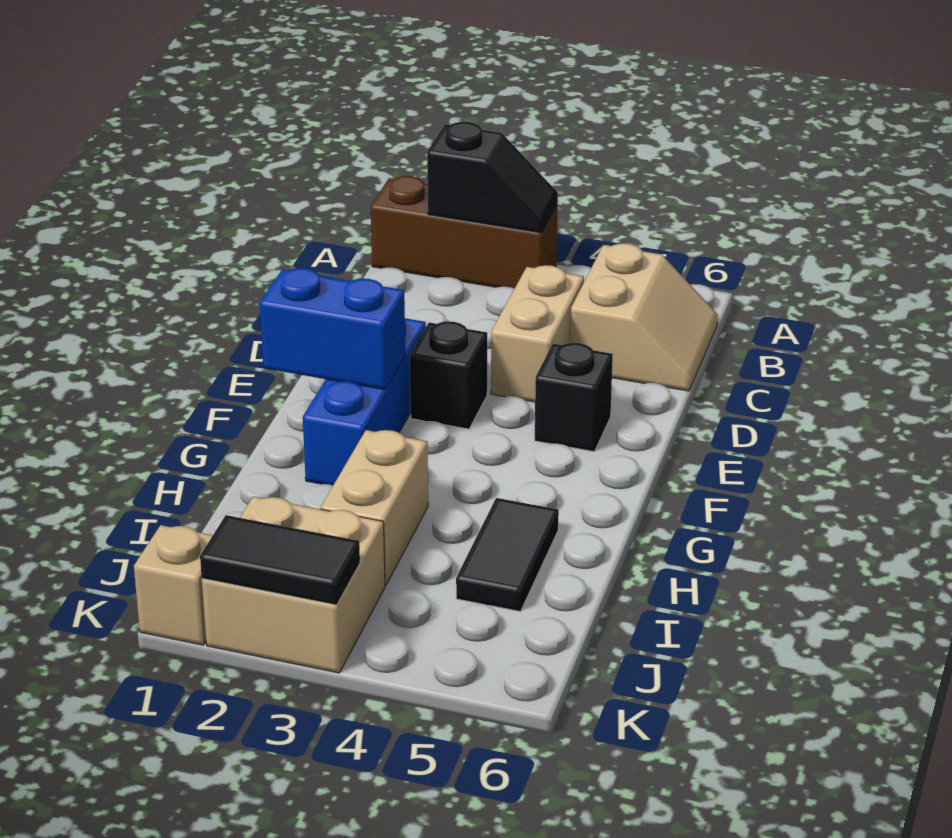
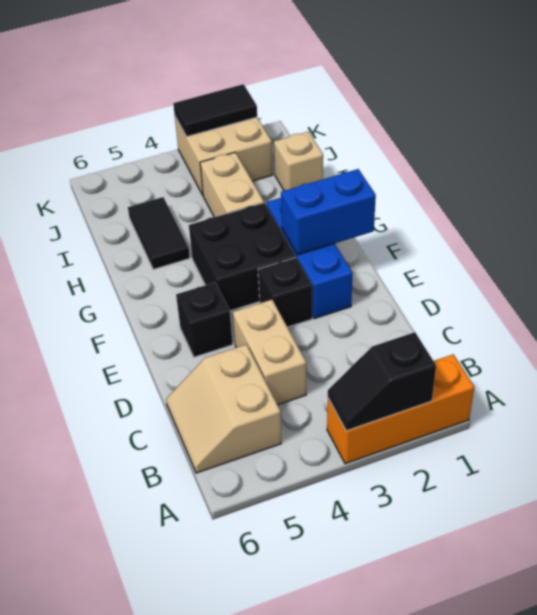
brown brick A1:A3 level 1 -> orange brick A1:A3 level 1
none -> black brick F3:G4 level 1
tan brick K1 level 1 -> tan brick I1 level 1

